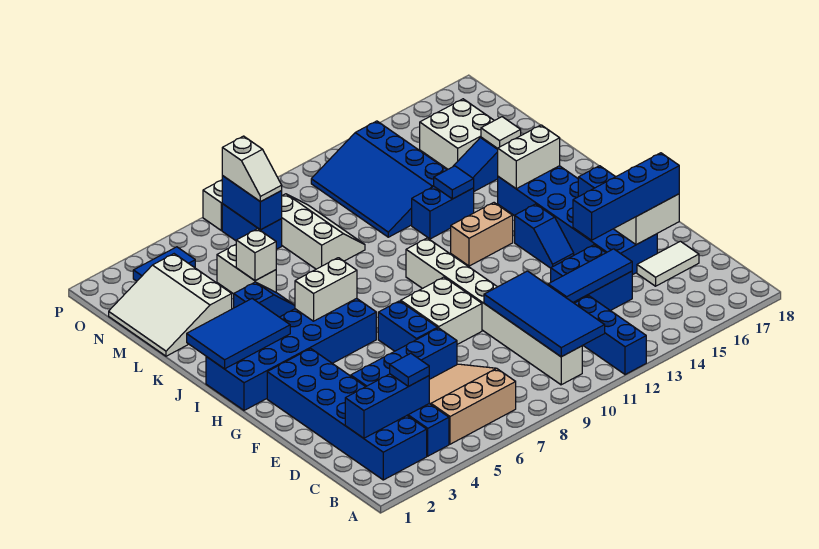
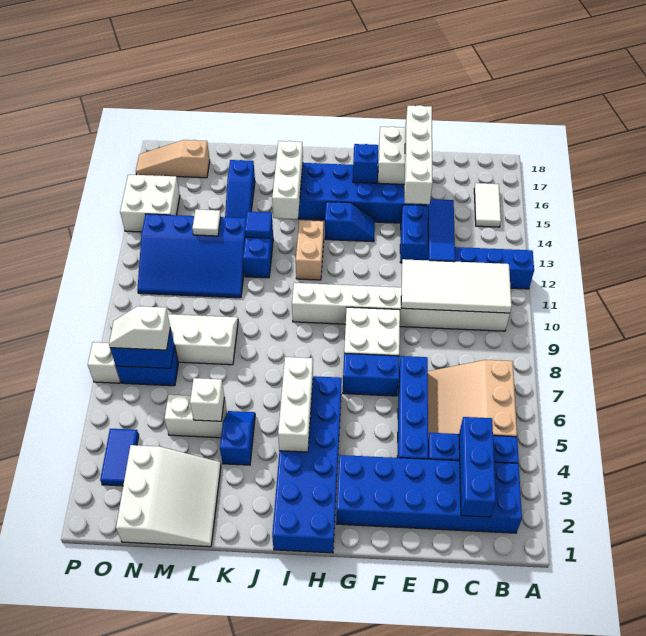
blue tile B10:E11 level 2 -> white tile B10:E11 level 2
blue tile C4 level 3 -> none
white tile D16:D17 level 1 -> white tile B15:B16 level 1
blue brick E14:E17 level 3 -> white brick E14:E17 level 3
blue tile I1:J3 level 2 -> none
white brick I5:I6 level 2 -> white brick I4:I6 level 2
white brick J15:J16 level 2 -> white brick J14:J16 level 2
white slope L1:N3 level 1 top 3 -> white slope L1:N3 level 1 top N
white tile L16 level 2 -> white tile M13 level 2
white brick M15:N16 level 1 -> white brick O14:P15 level 1
white slope N7:O7 level 3 top O -> white slope N7:O7 level 3 top N
none -> tan slope N17:P17 level 1 top N

